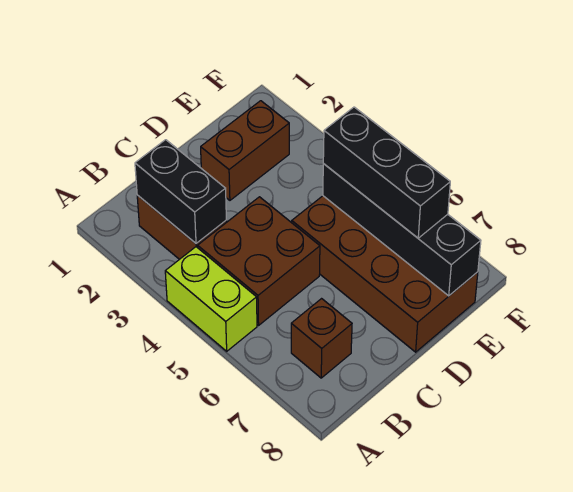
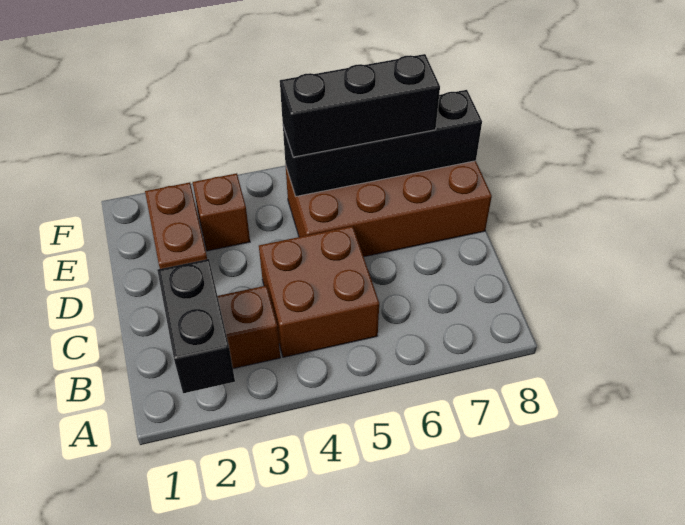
lime brick A4:A5 level 1 -> none
black brick B2:B3 level 2 -> black brick A2:B2 level 2
brown brick B7 level 1 -> brown brick E3 level 1

